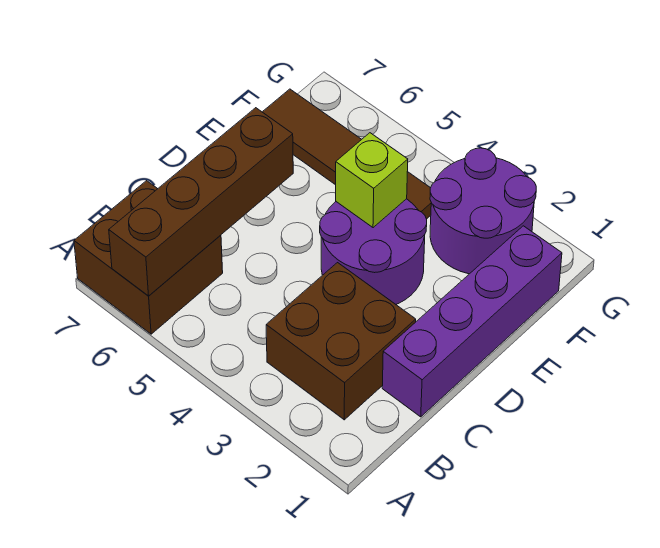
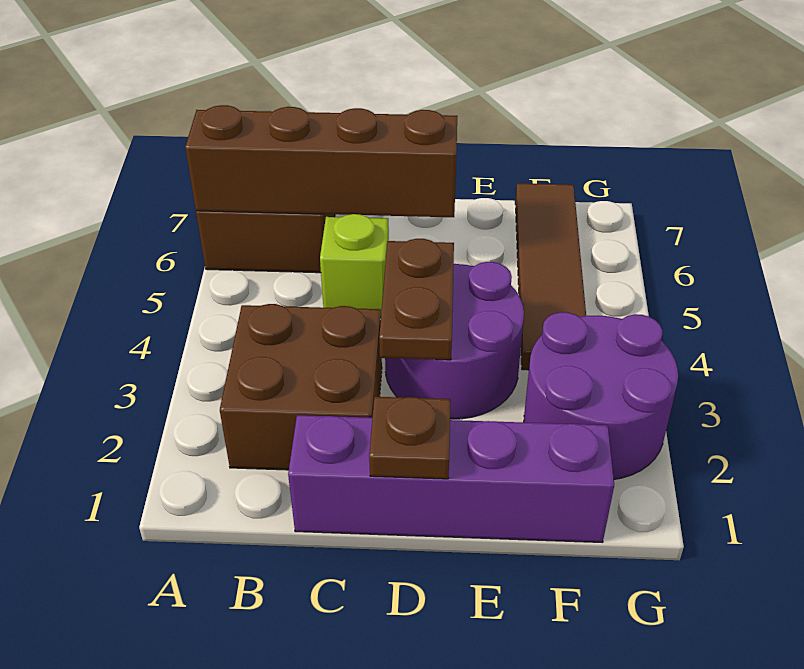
none -> brown plate D1 level 2
none -> brown plate D3:D4 level 2
lime brick E4 level 2 -> lime brick C5 level 1

